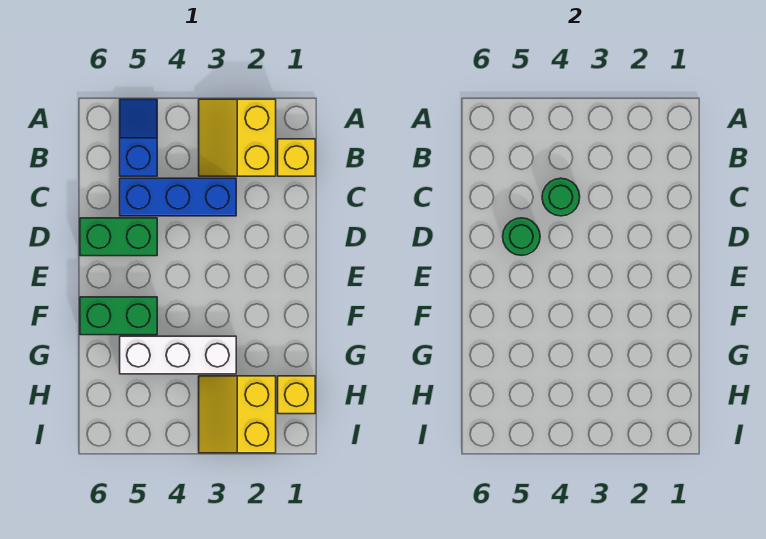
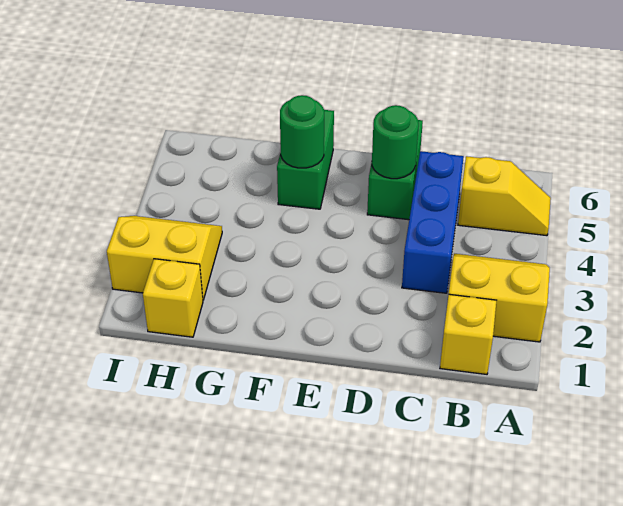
blue slope A5:B5 level 1 top B -> yellow slope A5:B5 level 1 top B
green round brick C4 level 2 -> green round brick F5 level 2
white brick G3:G5 level 1 -> none

